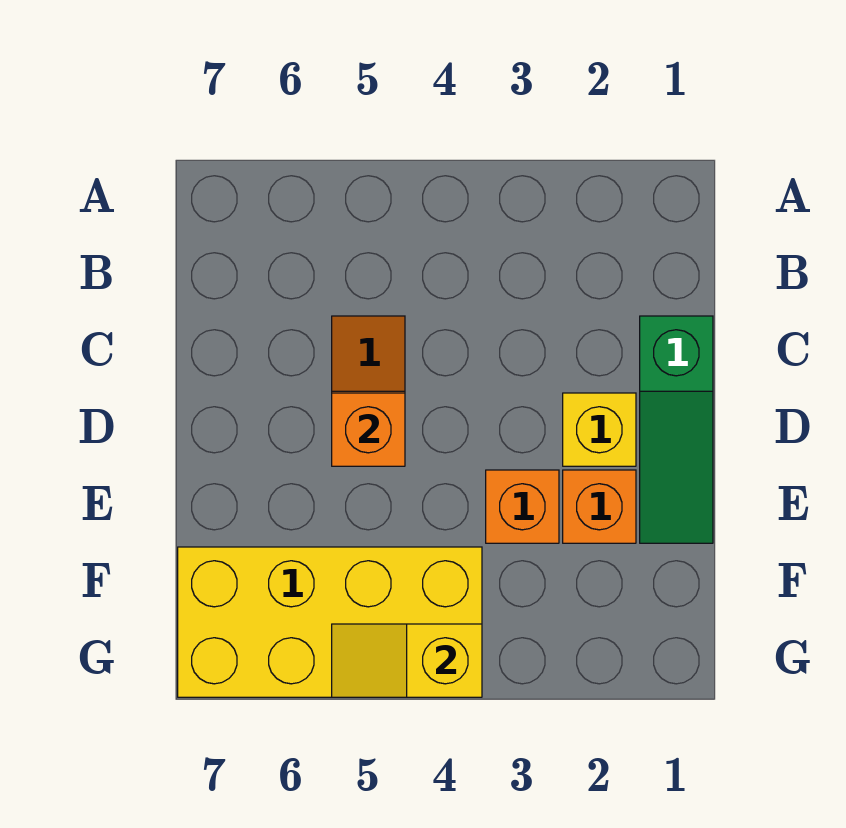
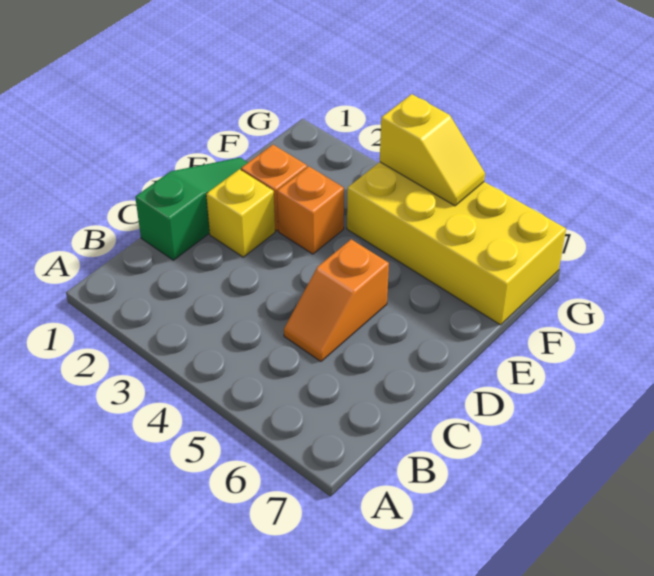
orange brick D5 level 2 -> none

